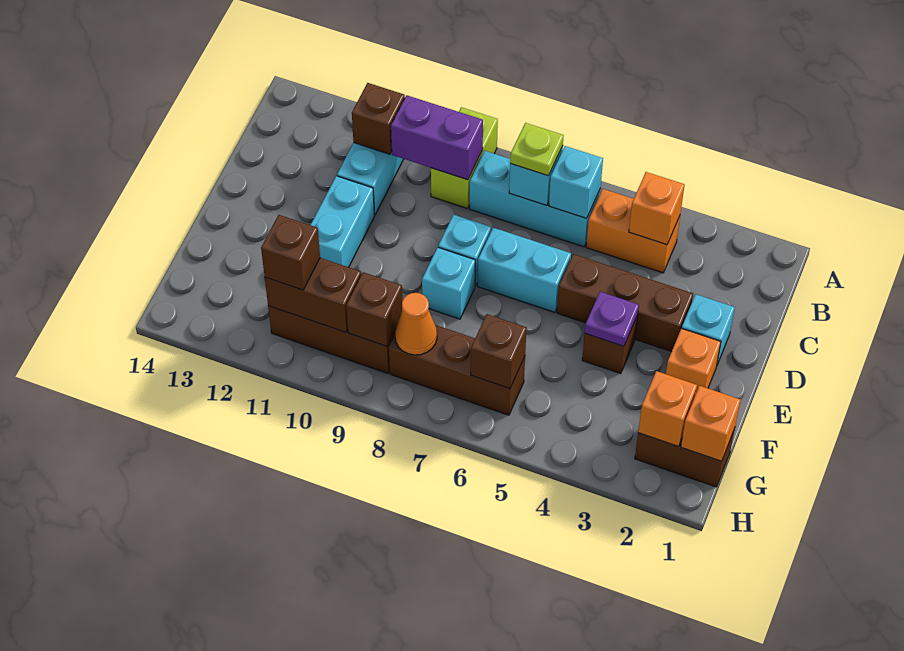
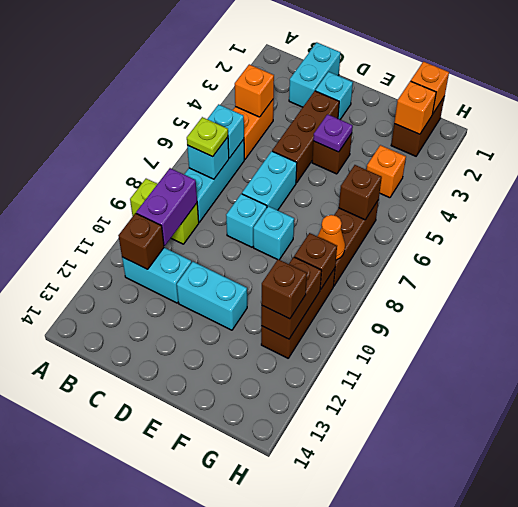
none -> cyan brick C1:C2 level 1
orange brick E2 level 1 -> orange brick G4 level 1

